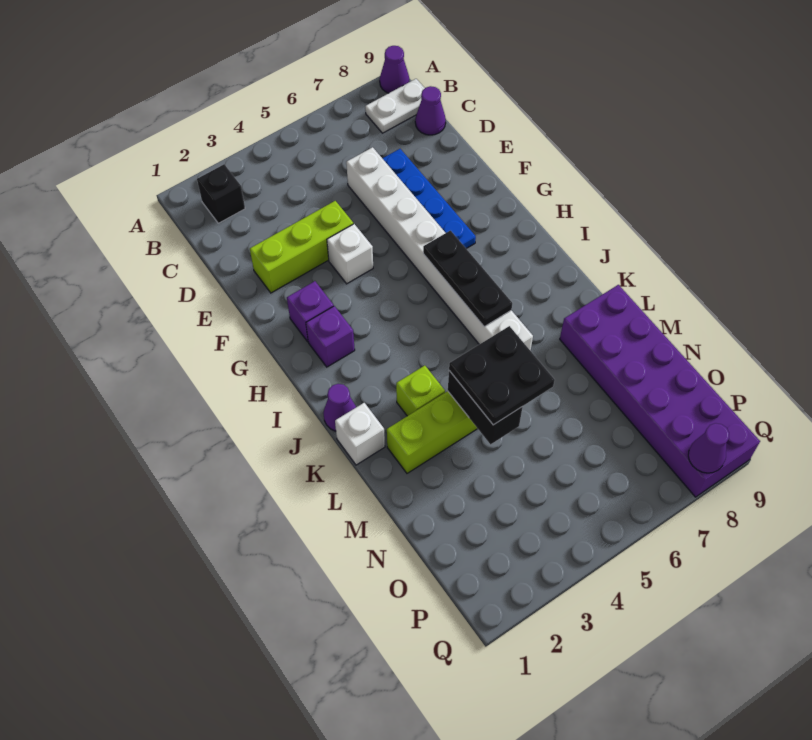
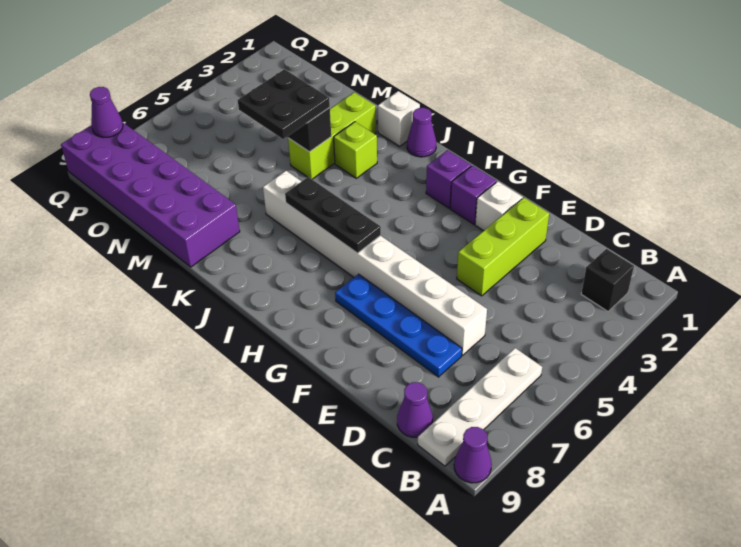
white plate B8:B9 level 1 -> white plate B6:B9 level 1
white brick F4 level 1 -> white brick F2 level 1

